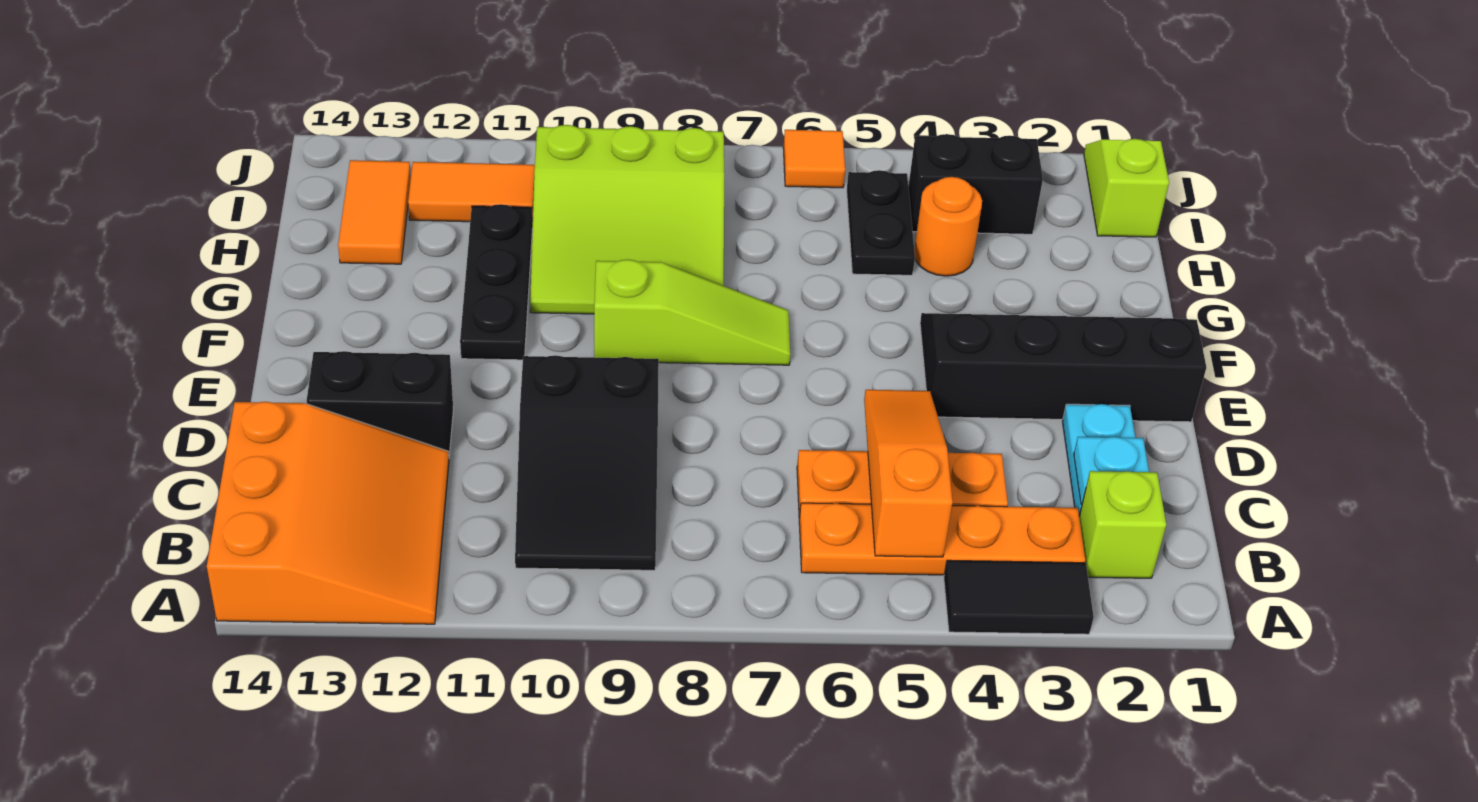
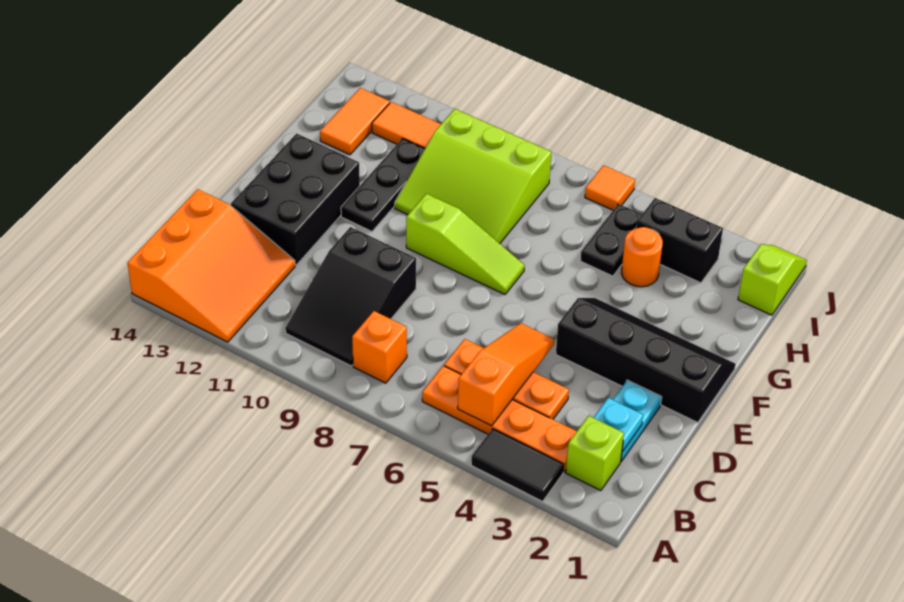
none -> orange brick B8 level 1
black brick D12:D13 level 1 -> black brick D12:F13 level 1

